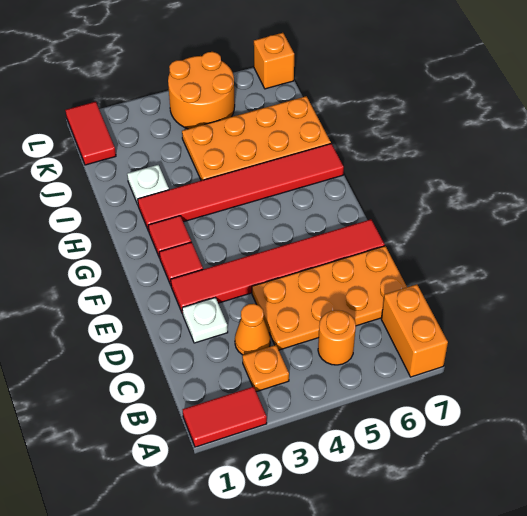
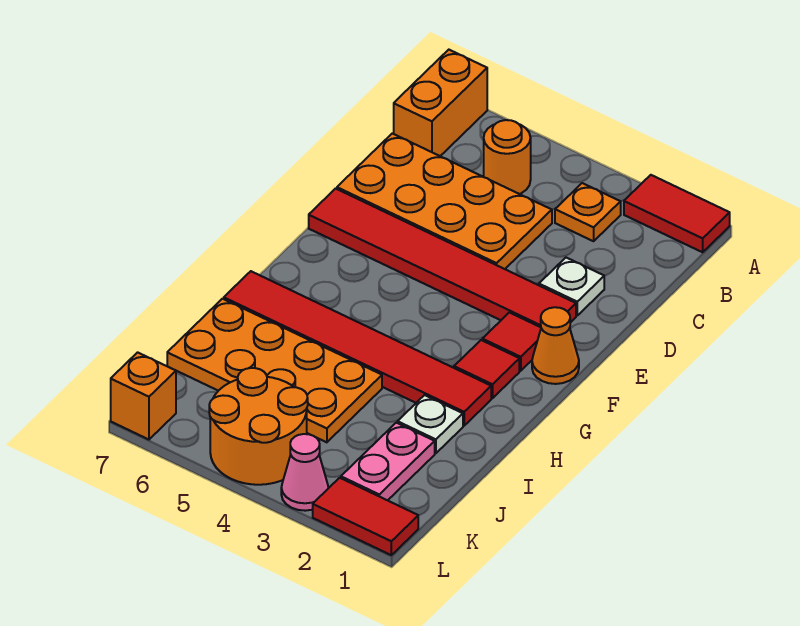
orange cone C3 level 1 -> orange cone F1 level 1
none -> pink plate J2:K2 level 1
red tile K1:L1 level 1 -> red tile L1:L2 level 1
none -> pink cone L3 level 1

